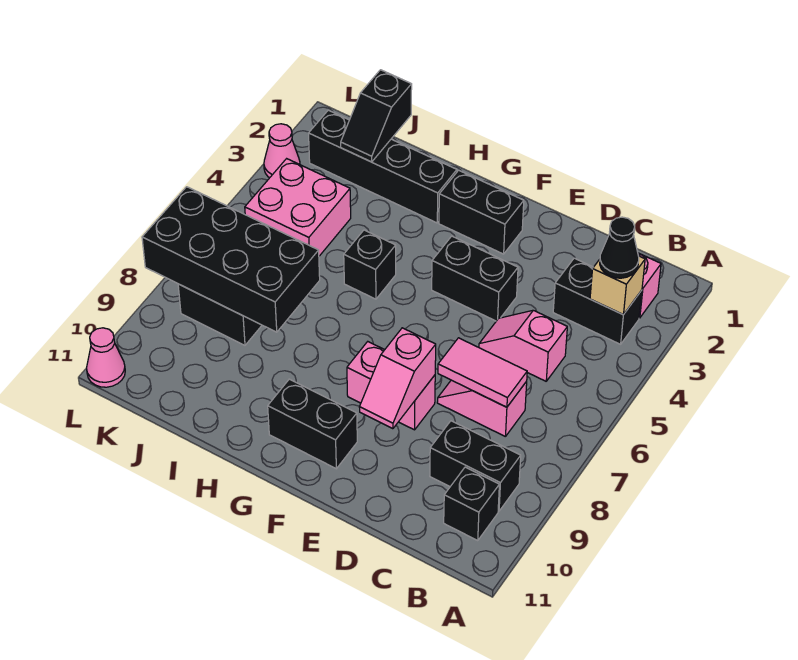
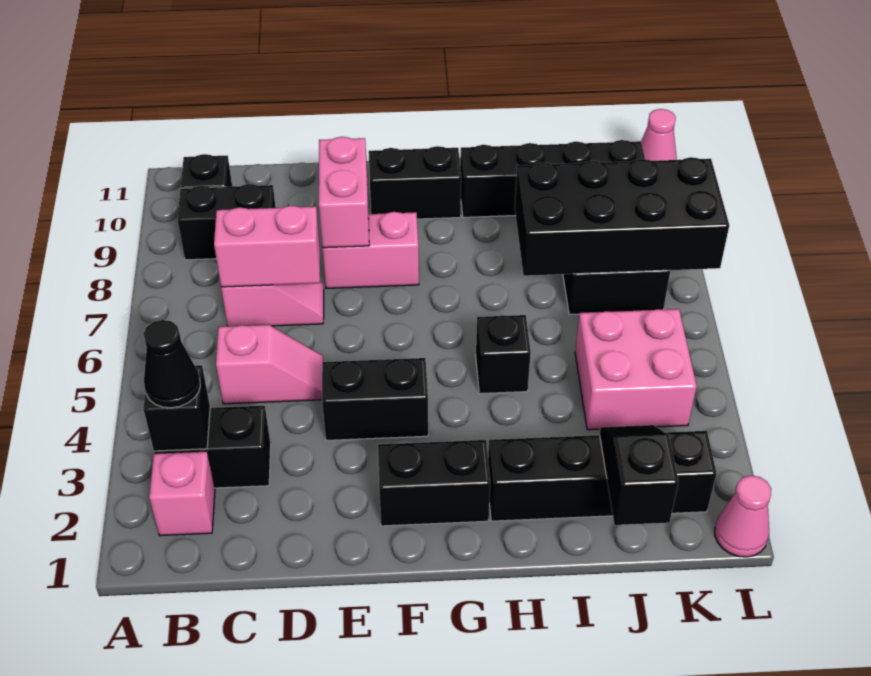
tan brick B3 level 2 -> black brick B3 level 2
pink tile C7:D7 level 2 -> pink brick C7:D7 level 2
pink slope E8:E9 level 2 top 8 -> pink brick E8:E9 level 2
none -> black brick H10:K10 level 1
pink cone L3 level 1 -> pink cone L1 level 1

